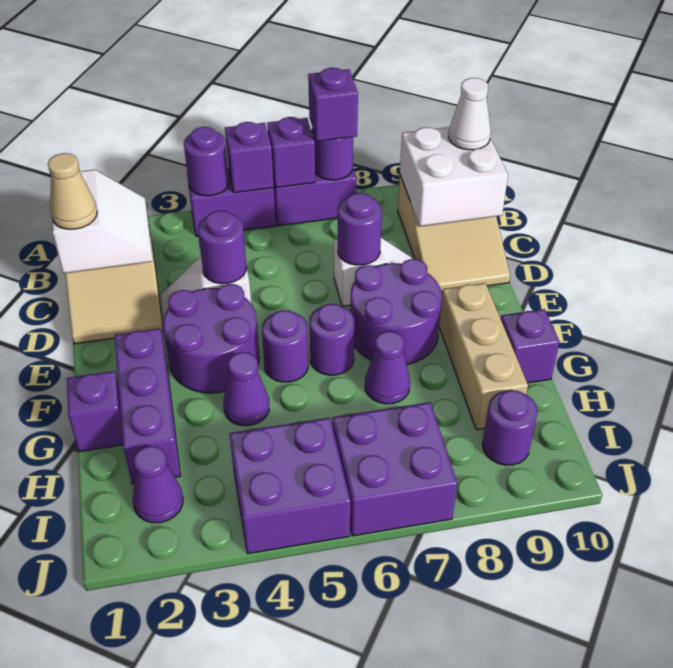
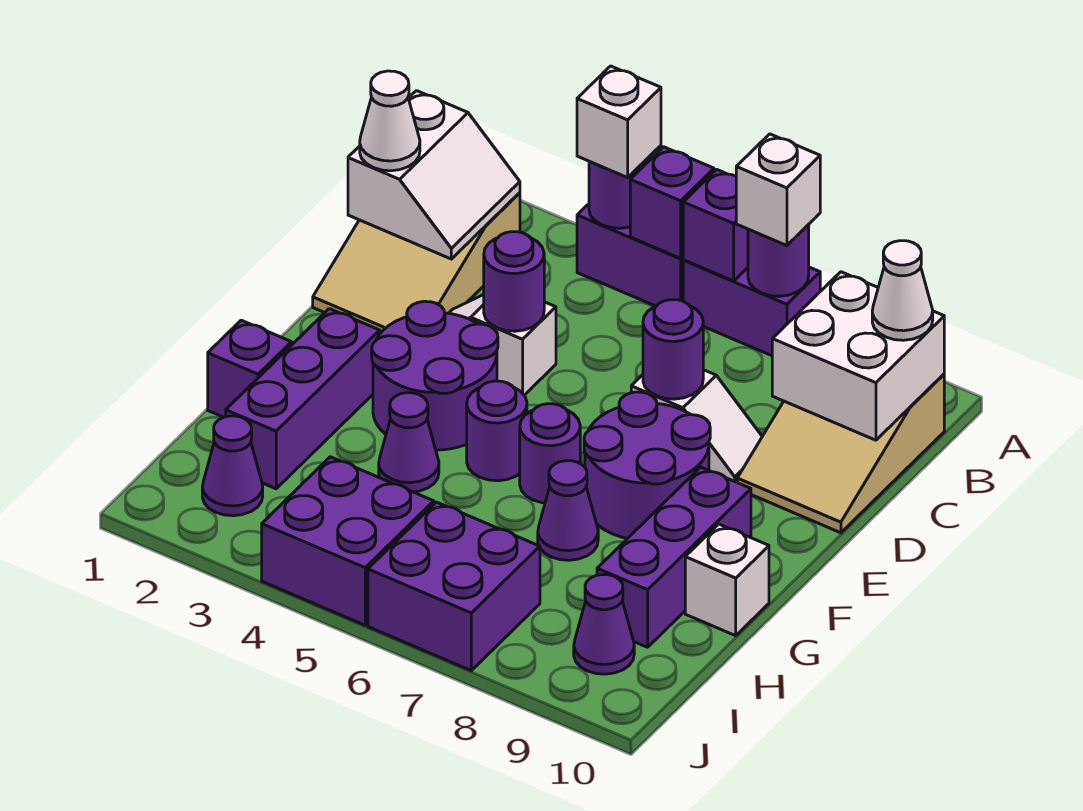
none -> white brick A4 level 3
purple brick A7 level 3 -> white brick A7 level 3
tan cone C1 level 3 -> white cone C1 level 3
tan brick F9:H9 level 1 -> purple brick F9:H9 level 1
purple brick G10 level 1 -> white brick G10 level 1
purple round brick I9 level 1 -> purple cone I9 level 1

